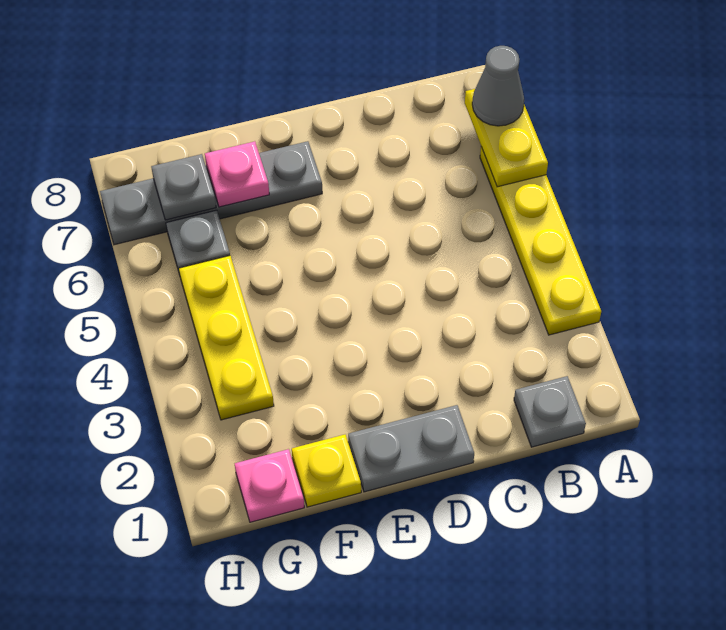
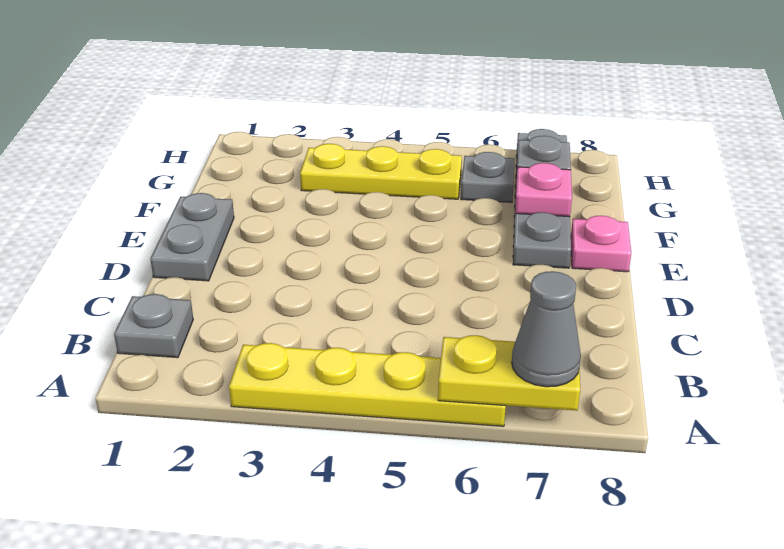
yellow plate F1 level 1 -> none
pink plate G1 level 1 -> pink plate E8 level 1

